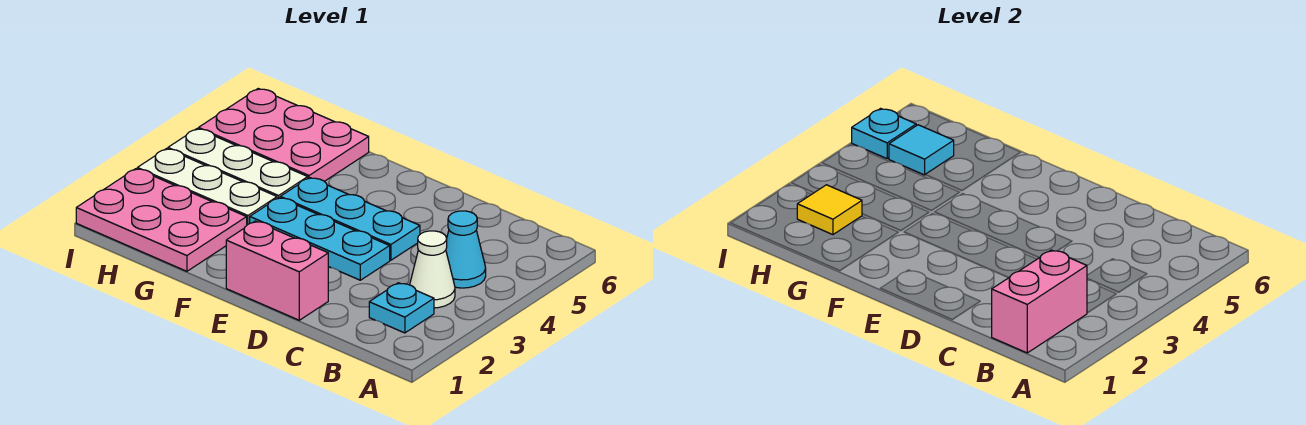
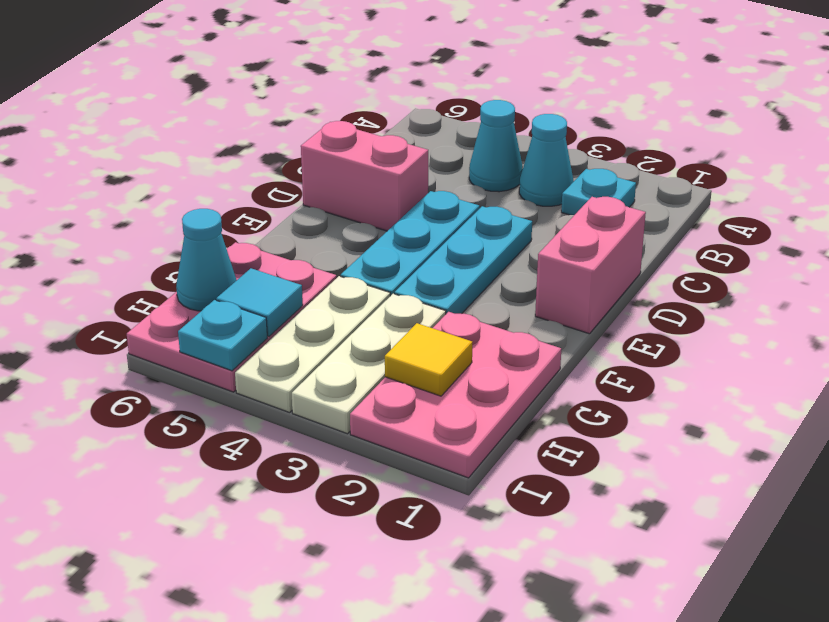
pink brick B1:B2 level 2 -> pink brick D5:D6 level 1
white cone B3 level 1 -> cyan cone B3 level 1
none -> cyan cone H6 level 2

